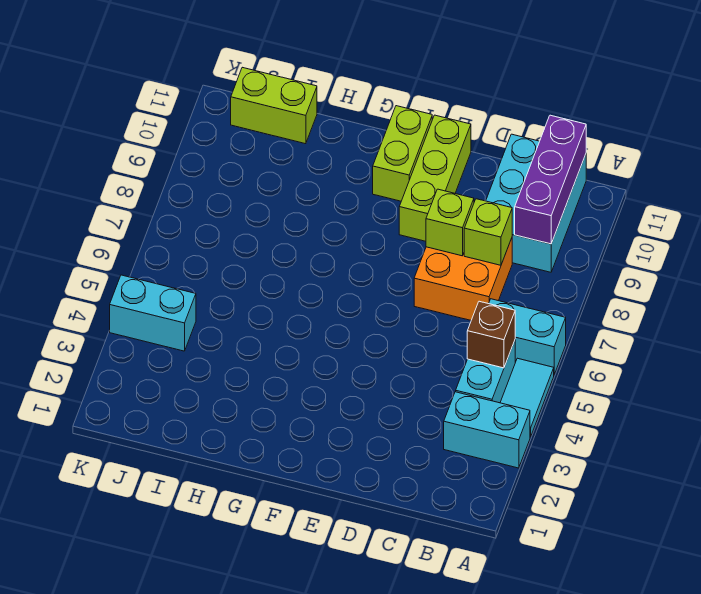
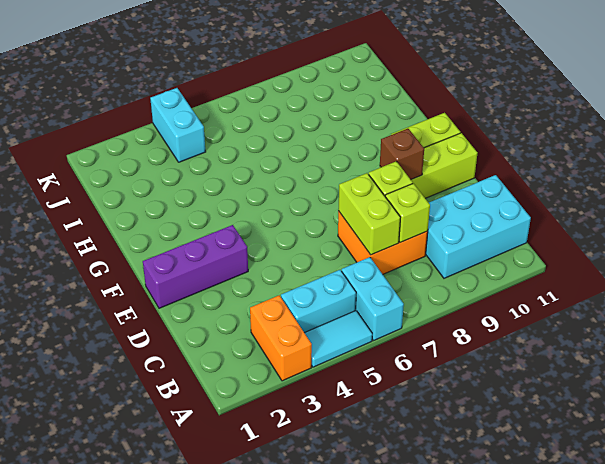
cyan brick A3:B3 level 1 -> orange brick A3:B3 level 1
brown brick B5 level 2 -> brown brick E9 level 2
purple brick B9:B11 level 2 -> purple brick E1:E3 level 1
lime brick I11:J11 level 1 -> lime brick C7:D7 level 2

